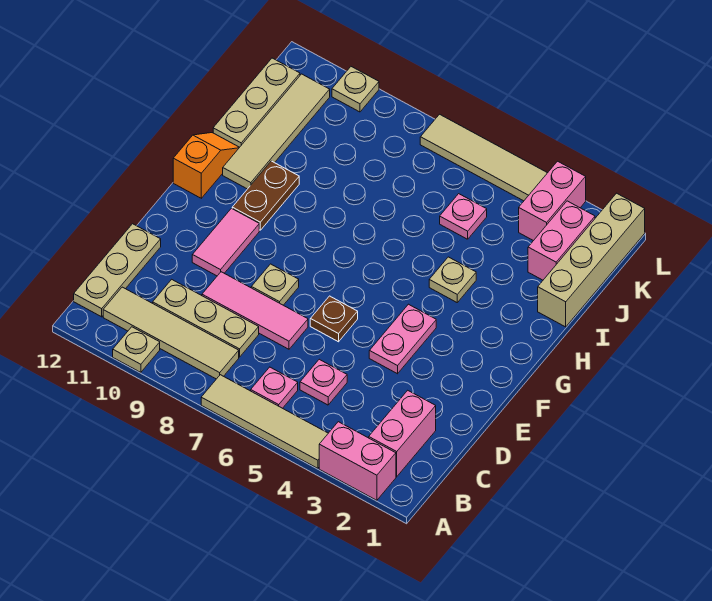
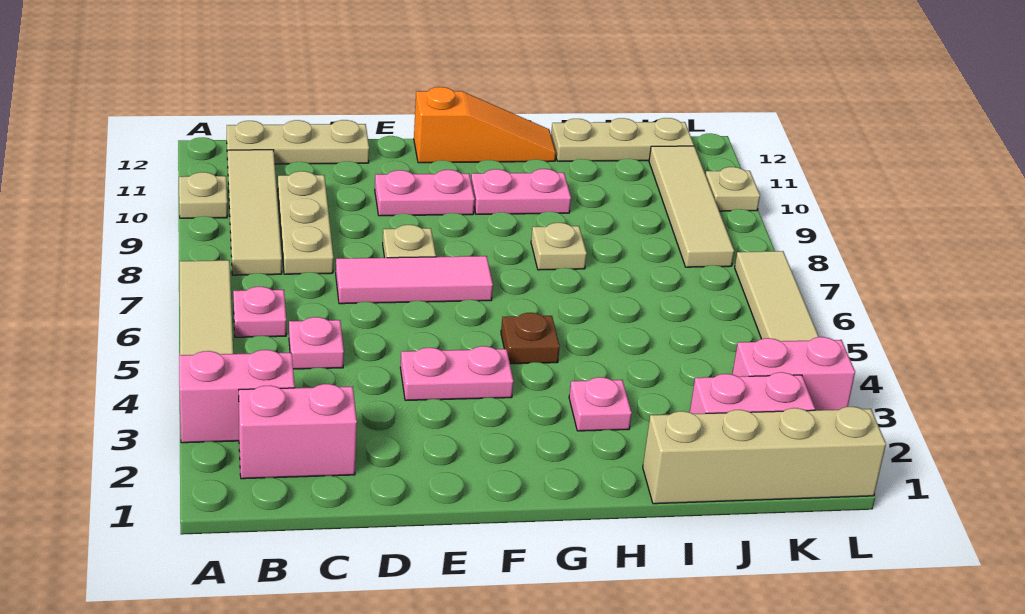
pink brick A2:A3 level 1 -> pink brick A3:B3 level 1
pink tile D7:D9 level 1 -> pink tile D7:F7 level 1
brown plate E6 level 1 -> brown plate G5 level 1
pink tile E10:F10 level 1 -> pink plate E10:F10 level 1
brown plate G10:H10 level 1 -> pink plate G10:H10 level 1
orange slope G12:H12 level 1 top G -> orange slope F12:H12 level 1 top F
tan plate H4 level 1 -> tan plate H8 level 1
tan tile H11:K11 level 1 -> tan tile K8:K11 level 1
pink plate J5 level 1 -> pink plate H3 level 1

